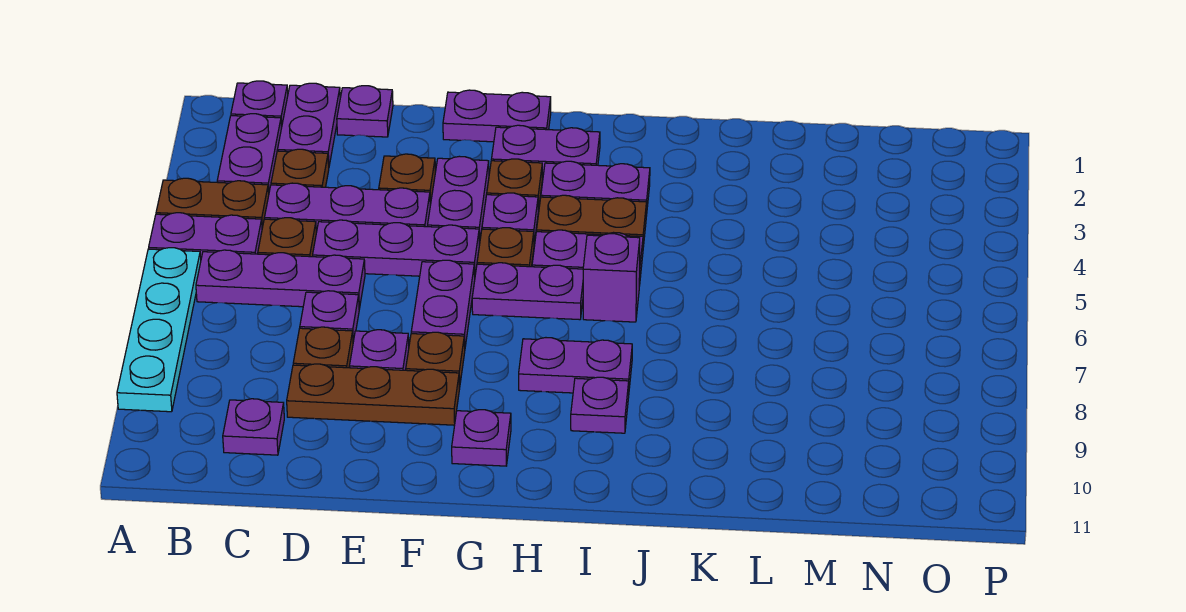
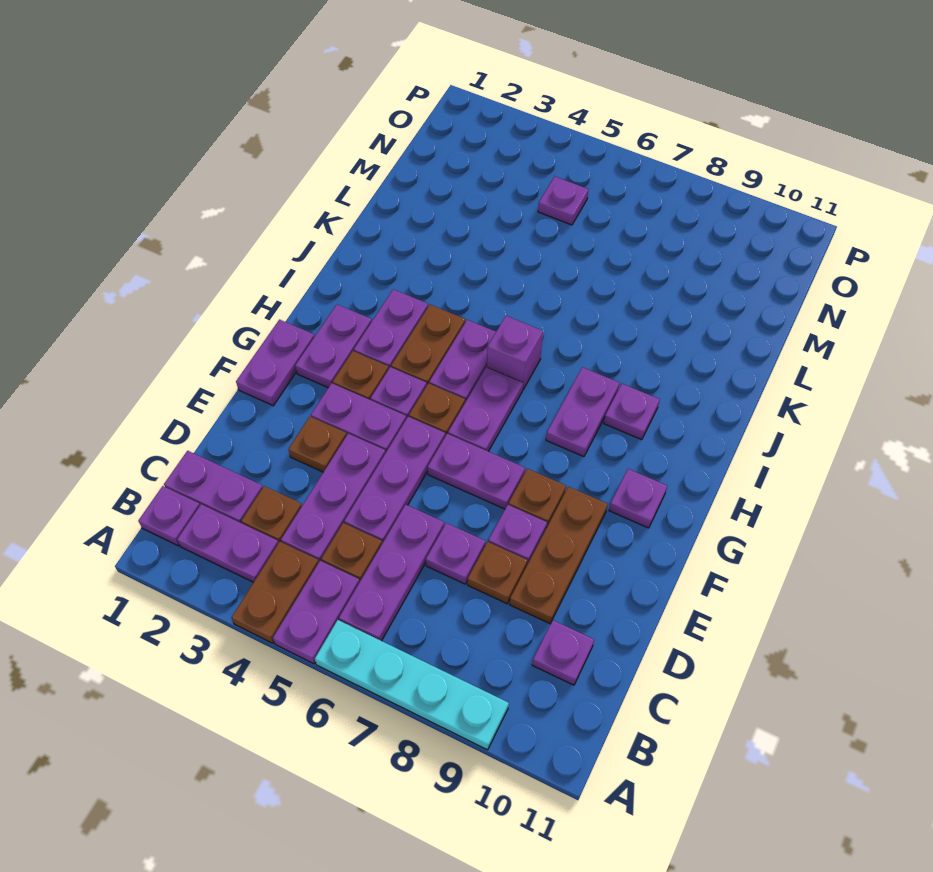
purple plate D1 level 1 -> purple plate N5 level 1

